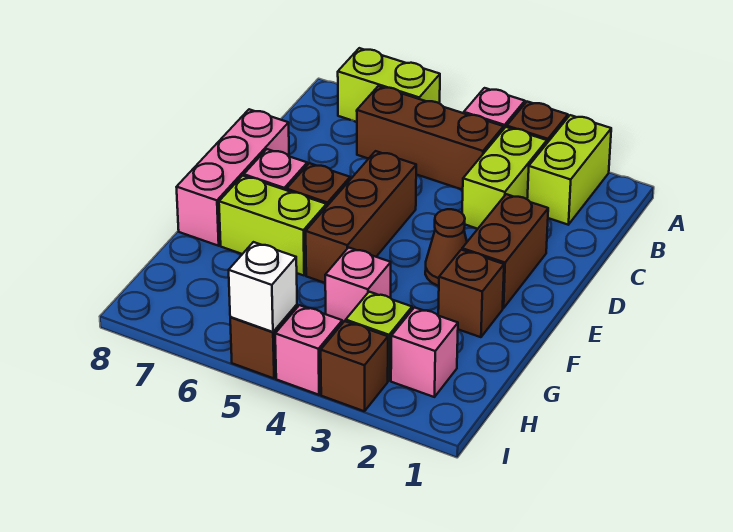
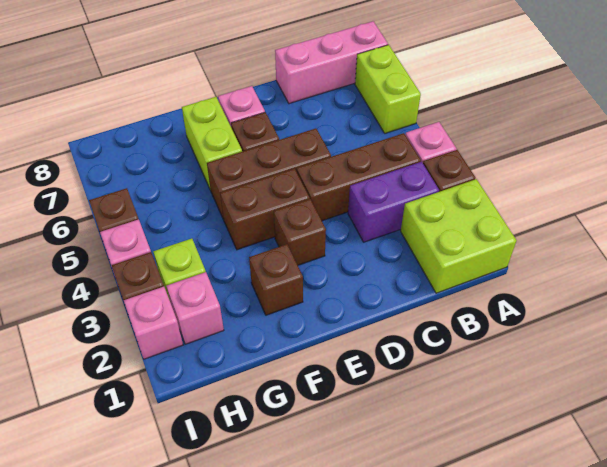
lime brick A2:B2 level 1 -> lime brick A1:B2 level 1
lime brick B3:C3 level 1 -> purple brick B3:C3 level 1
brown brick B4:B6 level 1 -> brown brick B4:D4 level 1
brown brick D2:E2 level 1 -> brown brick E4:F4 level 1
pink brick D8:F8 level 1 -> pink brick A8:C8 level 1
brown cone E3 level 1 -> brown brick E3 level 1
pink brick G4 level 1 -> pink brick I2 level 1
white brick I5 level 2 -> none

